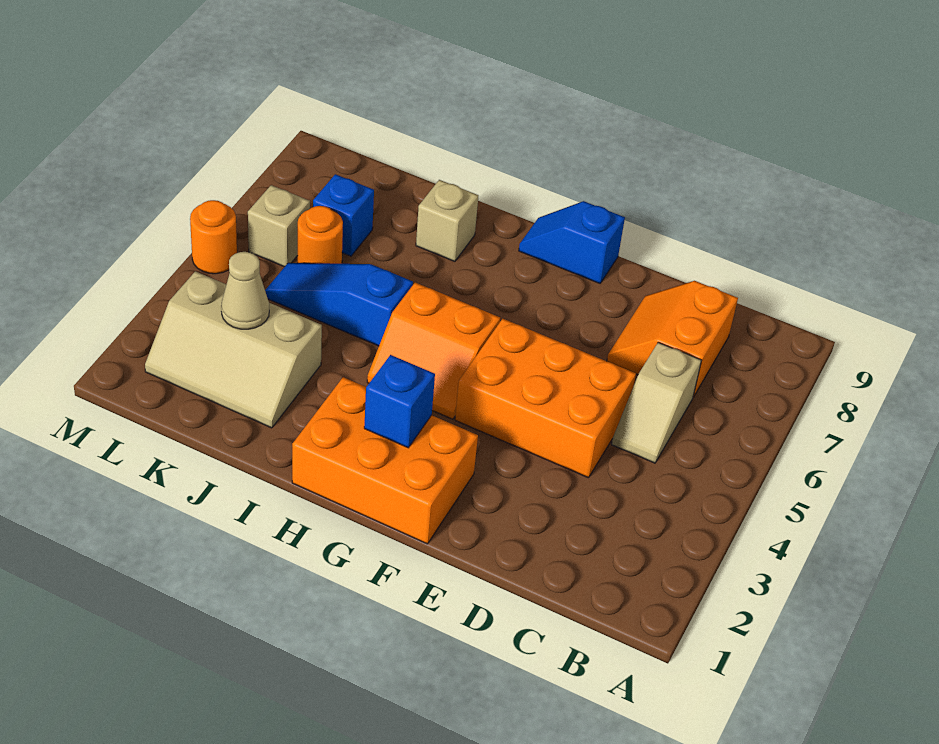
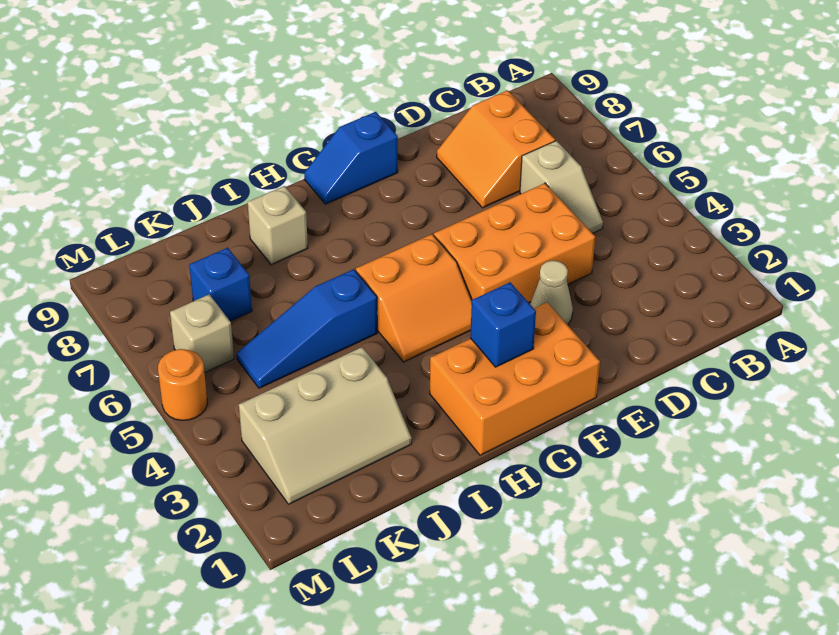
tan cone K3 level 2 -> tan cone E3 level 1
orange round brick K6 level 1 -> none

